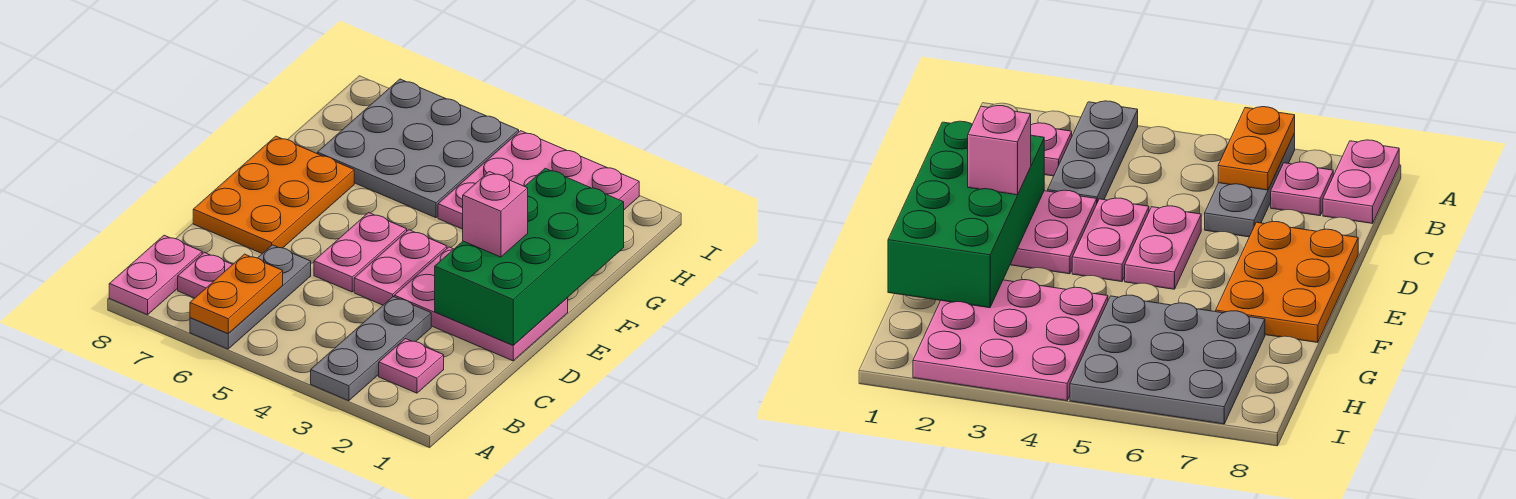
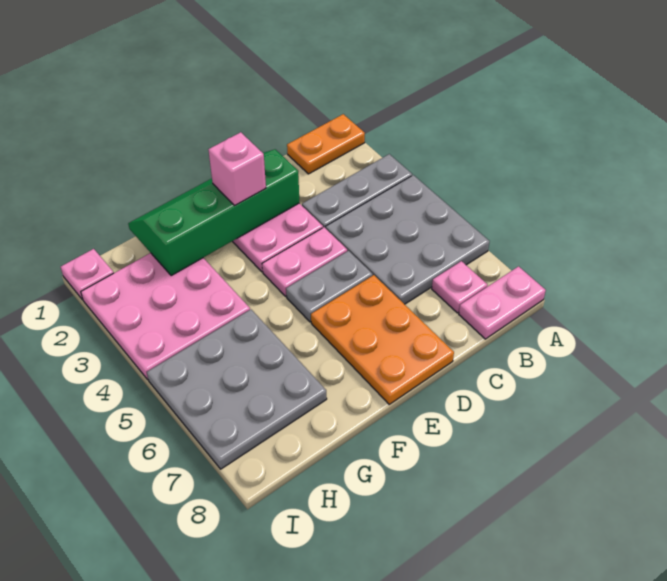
grey plate A6:C6 level 1 -> grey plate A4:C6 level 1
orange plate A6:B6 level 2 -> orange plate A1:B1 level 1
pink plate B2 level 1 -> pink plate I1 level 1
green brick D1:G2 level 2 -> green slope D1:G2 level 2 top 2
pink plate D5:E5 level 1 -> grey plate D5:E5 level 1
orange plate D7:F8 level 1 -> orange plate D6:E8 level 1

